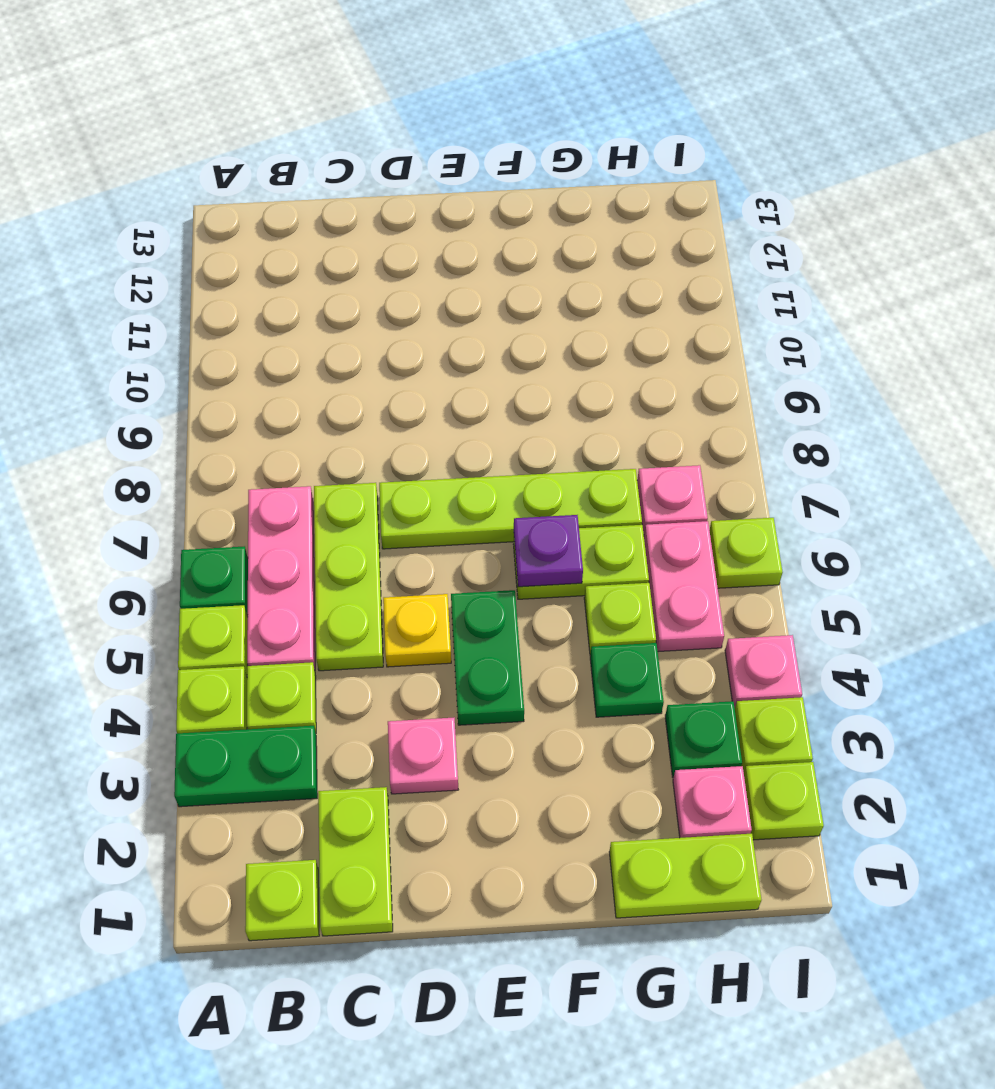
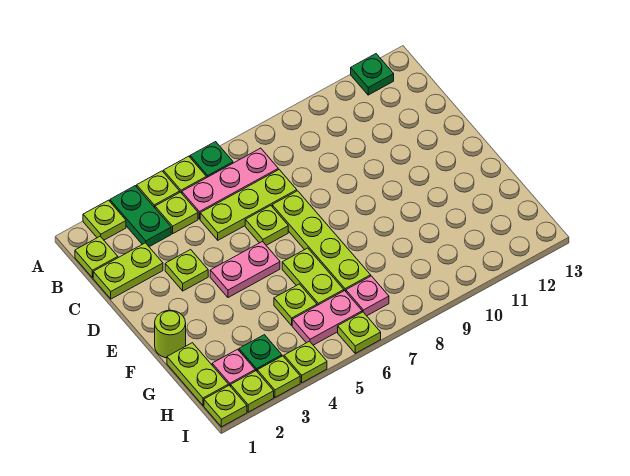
none -> lime plate A2 level 1
pink plate D3 level 1 -> lime plate D3 level 1
yellow plate D5 level 1 -> none
none -> lime plate D6 level 1
green plate E4:E5 level 1 -> pink plate E4:E5 level 1
none -> lime round brick F1 level 1
purple plate F6 level 2 -> none
green plate G4 level 1 -> green plate A12 level 1
none -> lime plate I1 level 1
pink plate I4 level 1 -> lime plate I4 level 1

